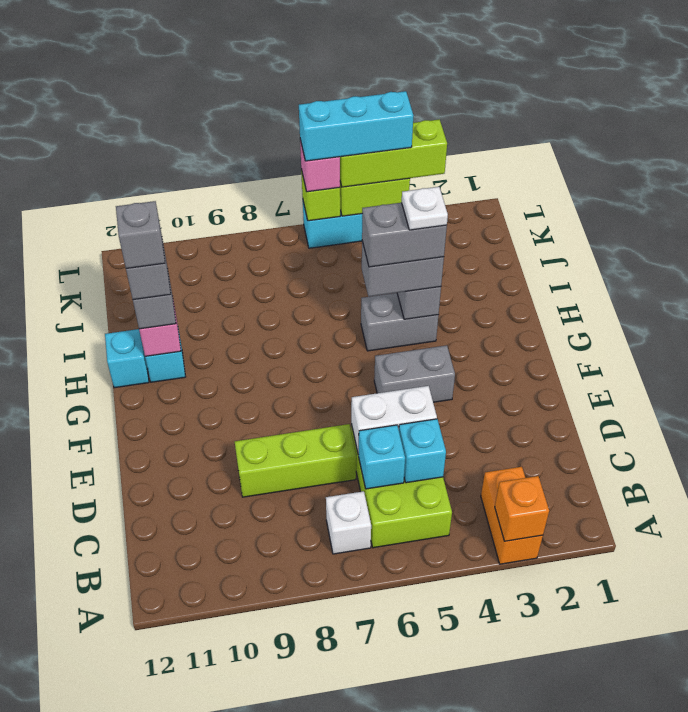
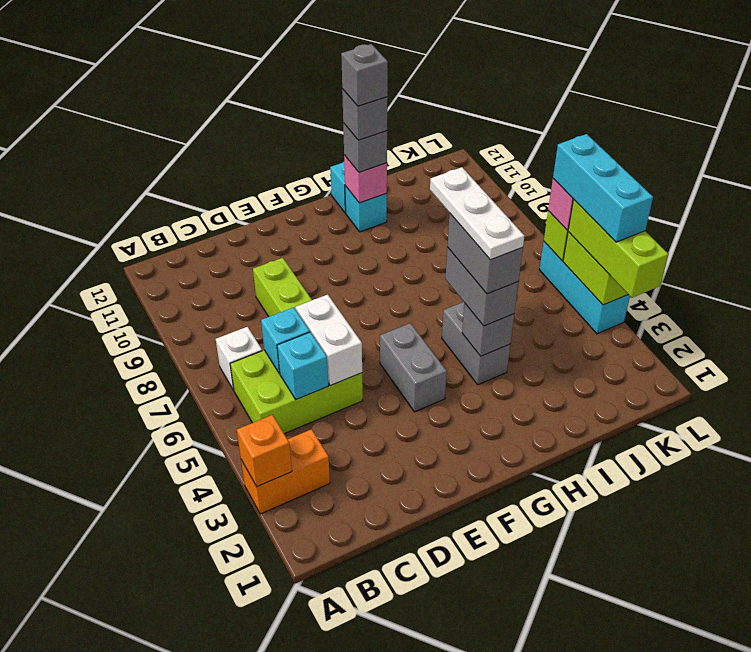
white plate H4 level 5 -> white plate H4:H6 level 5

